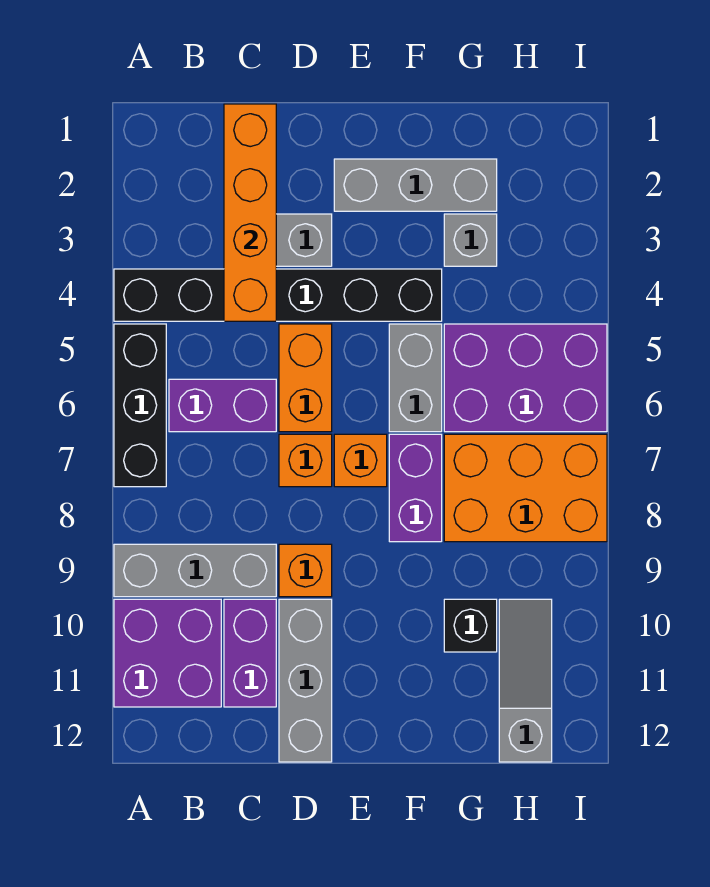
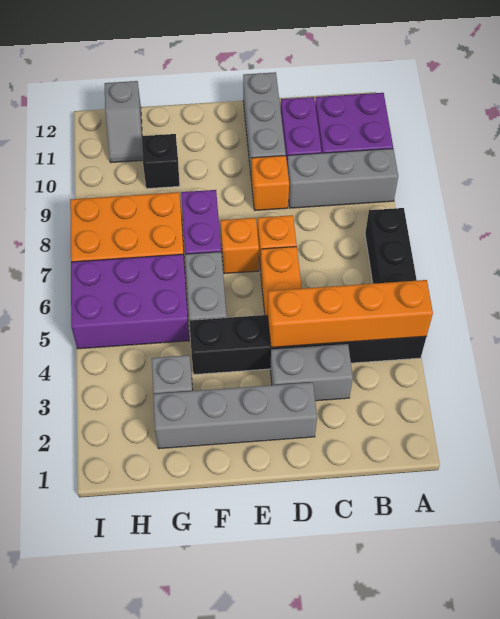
purple brick B6:C6 level 1 -> none
orange brick C1:C4 level 2 -> orange brick A4:D4 level 2
grey brick E2:G2 level 1 -> grey brick D2:G2 level 1
grey slope H10:H12 level 1 top 12 -> grey slope H11:H12 level 1 top 12

